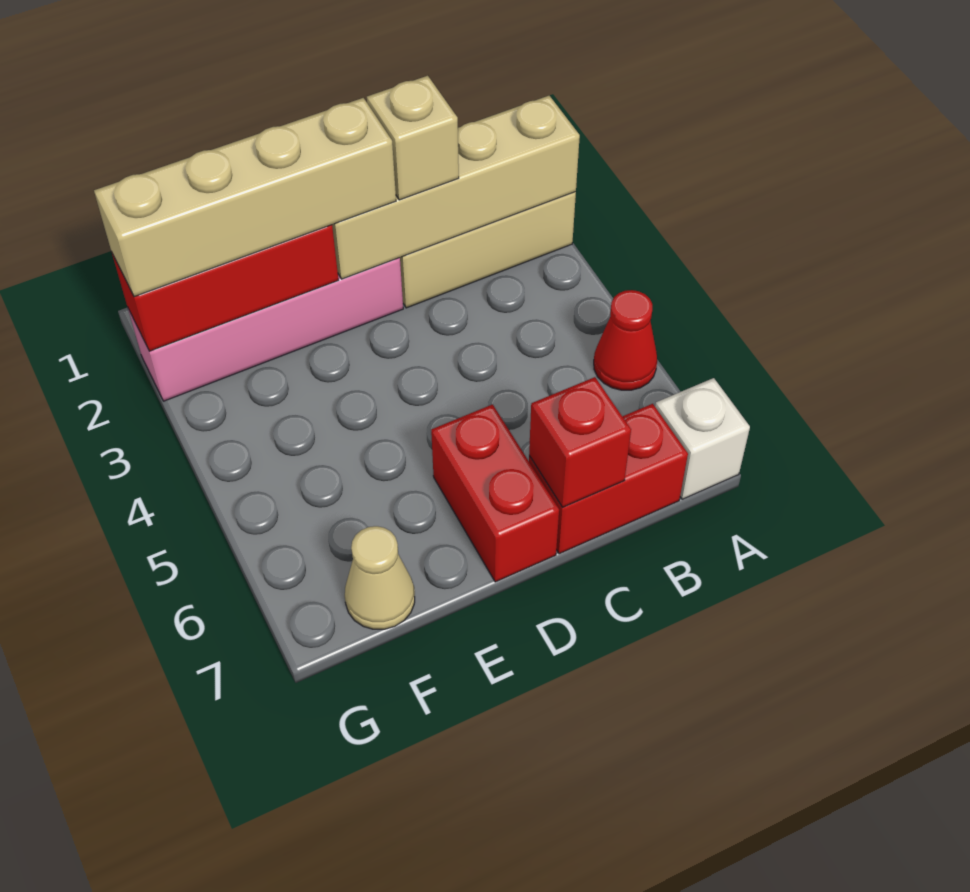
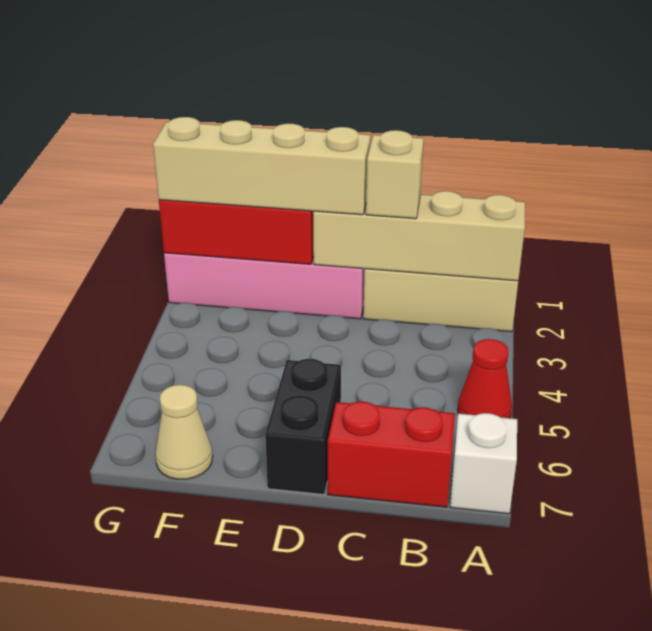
red brick C7 level 2 -> none
red brick D6:D7 level 1 -> black brick D6:D7 level 1

